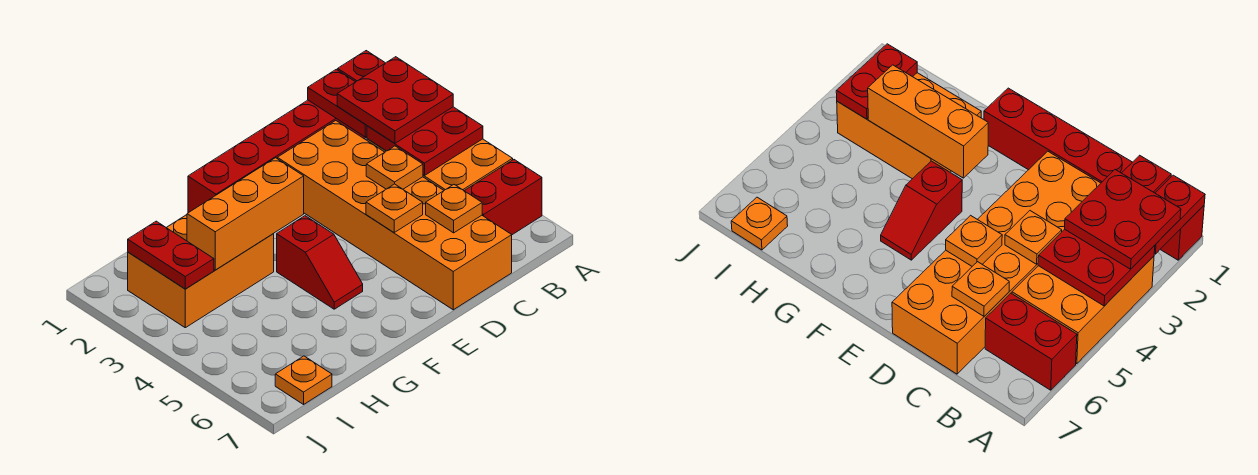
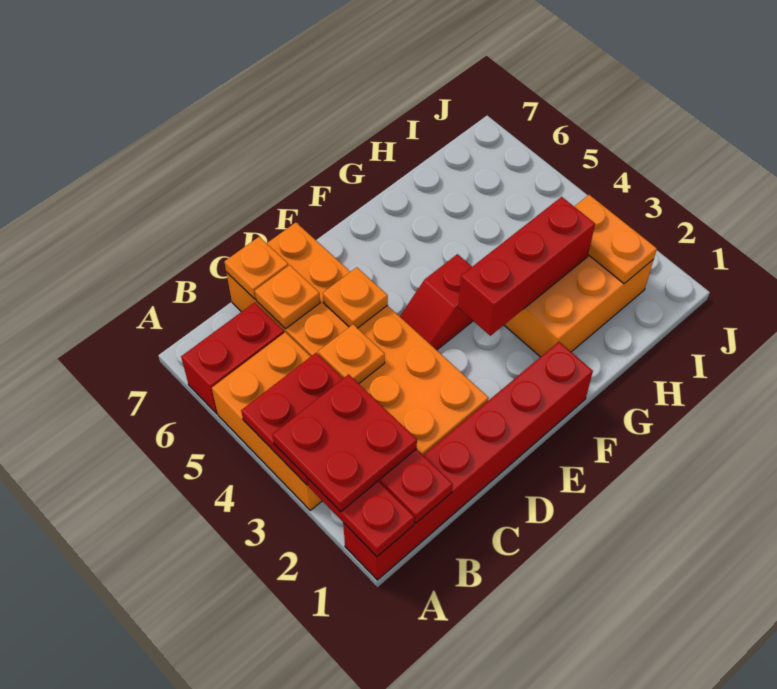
orange brick F3:H3 level 2 -> red brick F3:H3 level 2
red slope F4:F5 level 1 top 4 -> red slope E4:F4 level 1 top F
red plate I2:I3 level 2 -> orange plate I2:I3 level 2
orange plate I7 level 1 -> orange plate C7 level 2

